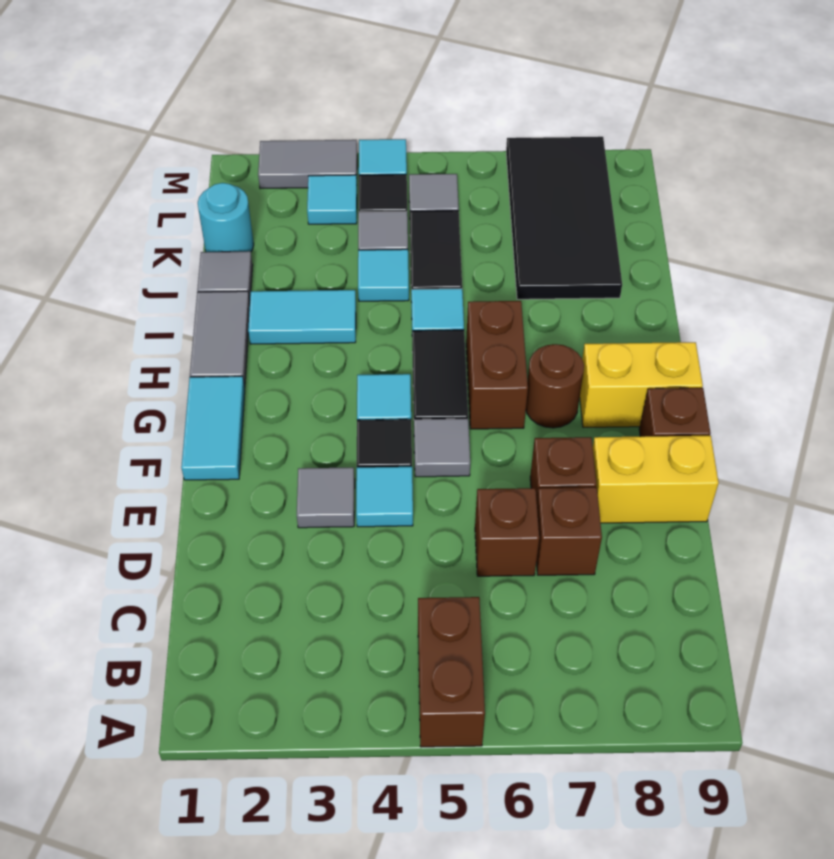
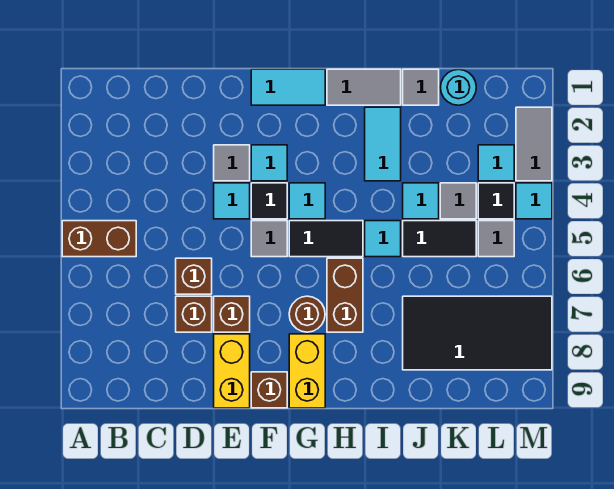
none -> cyan tile F3 level 1
brown brick G6:H6 level 1 -> brown brick H6:H7 level 1

